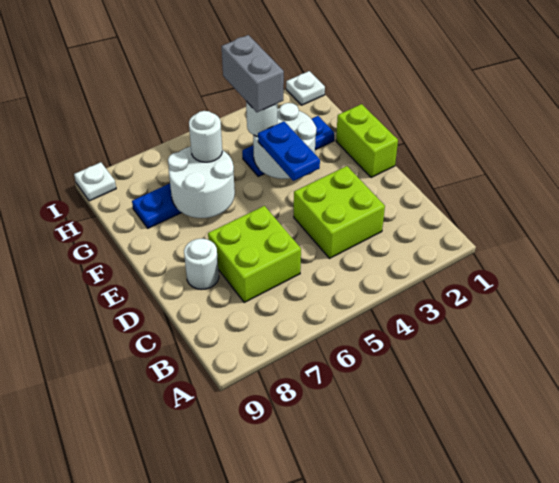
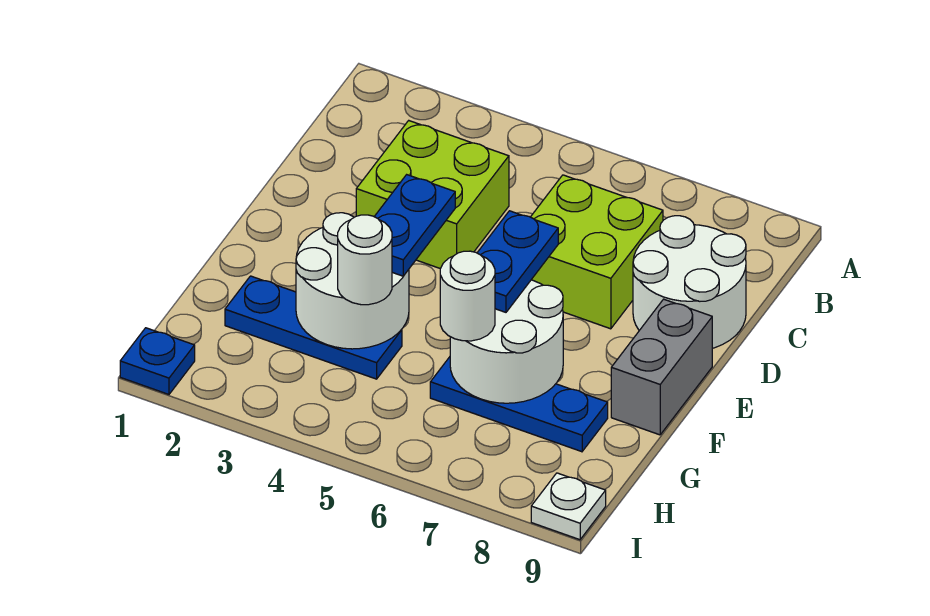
white round brick D8 level 1 -> white round brick C8:D9 level 1
lime brick E1:F1 level 1 -> none
none -> blue plate E6:F6 level 3
grey brick G4:H4 level 4 -> grey brick E9:F9 level 1
white plate I1 level 1 -> blue plate I1 level 1

